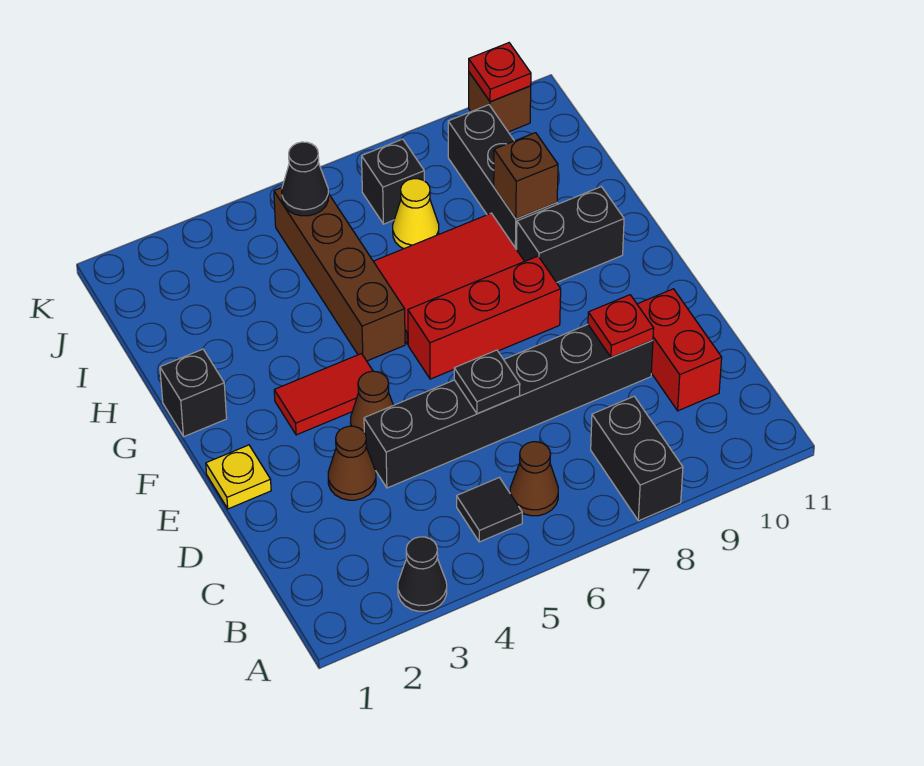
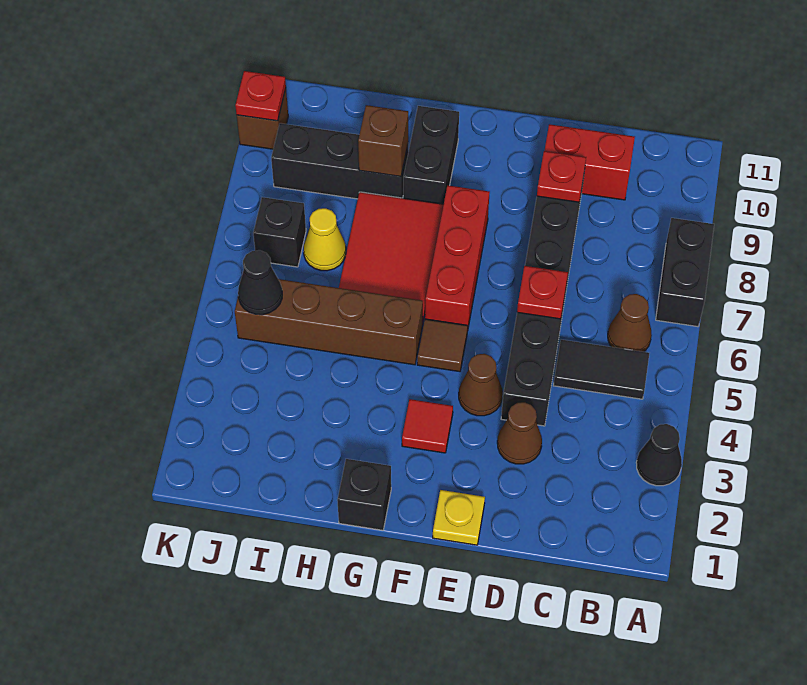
black brick A8:B8 level 1 -> black brick A7:A8 level 1
black tile B5 level 1 -> black tile B5:C5 level 1
black plate D6 level 2 -> red plate D6 level 2
red tile F3:F4 level 1 -> red tile F3 level 1
none -> brown tile F5 level 1

